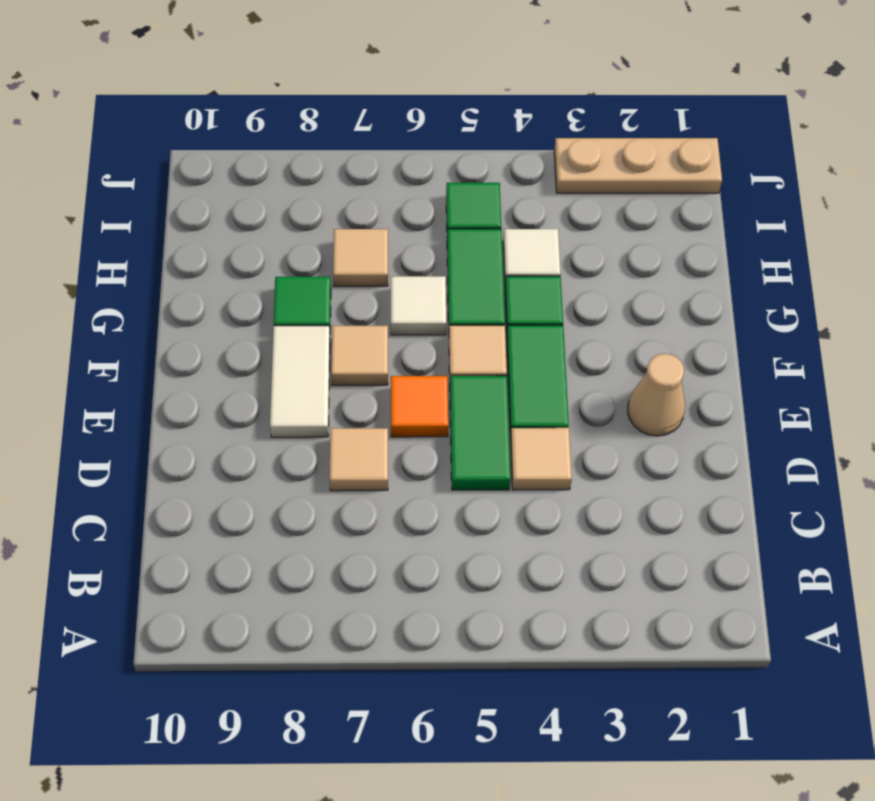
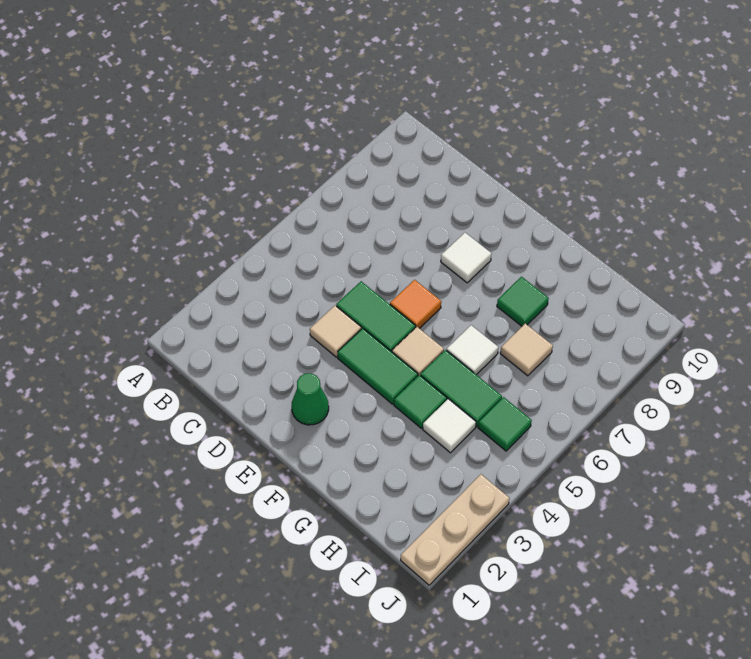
tan tile D7 level 1 -> none
tan cone E2 level 1 -> green cone E2 level 1
white tile E8:F8 level 1 -> white tile E8 level 1
tan tile F7 level 1 -> none

